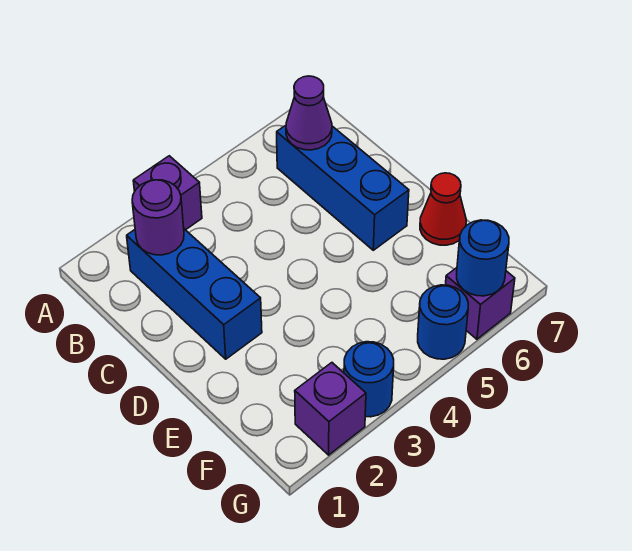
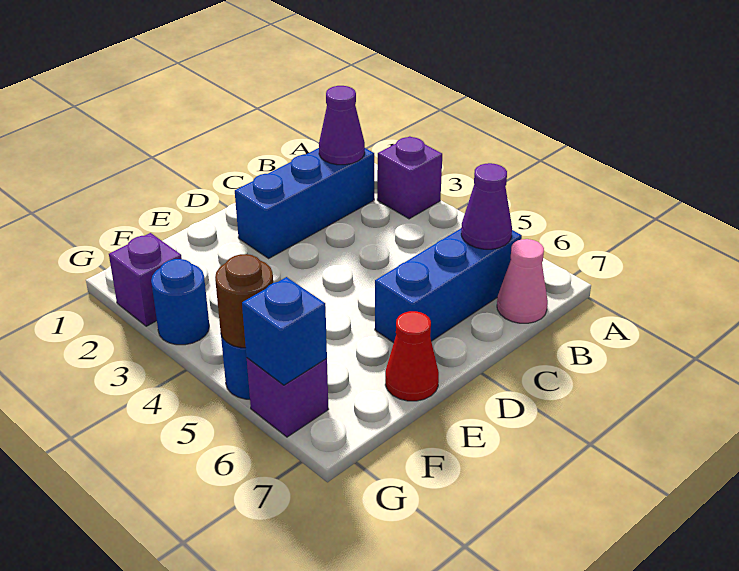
purple round brick B2 level 2 -> purple cone B2 level 2
none -> pink cone B7 level 1
none -> brown round brick G5 level 2
blue round brick G6 level 2 -> blue brick G6 level 2

